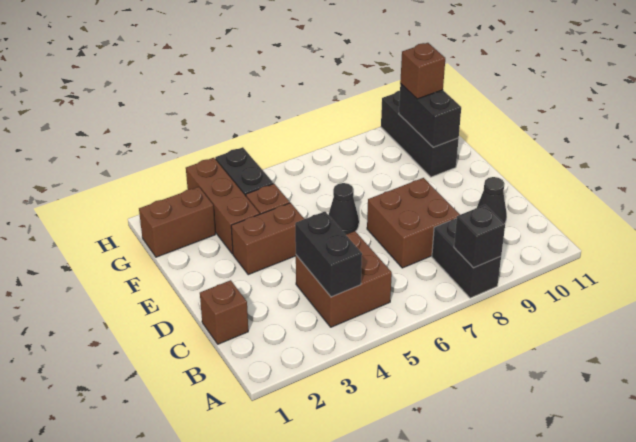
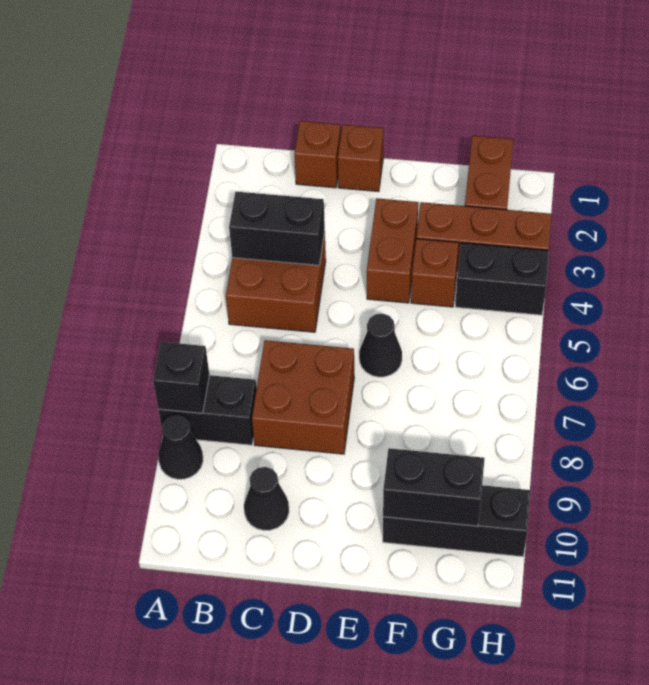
none -> black cone A9 level 1
brown brick G10 level 3 -> brown brick D1 level 1

